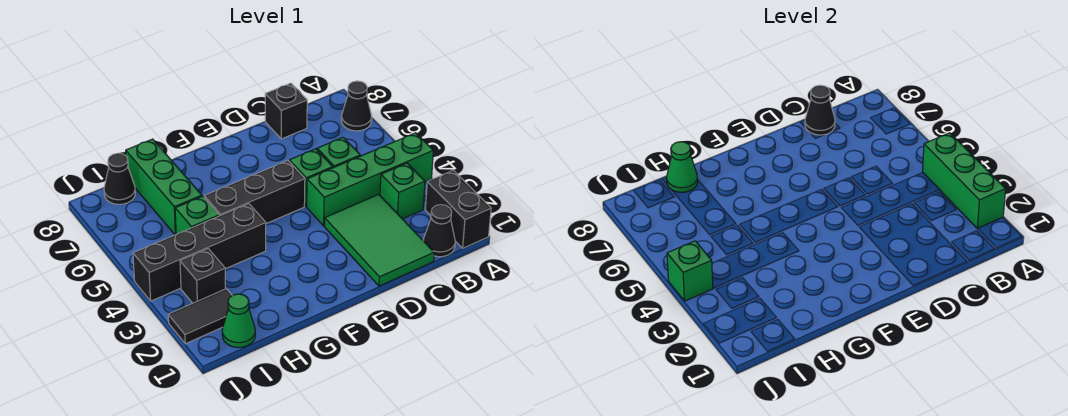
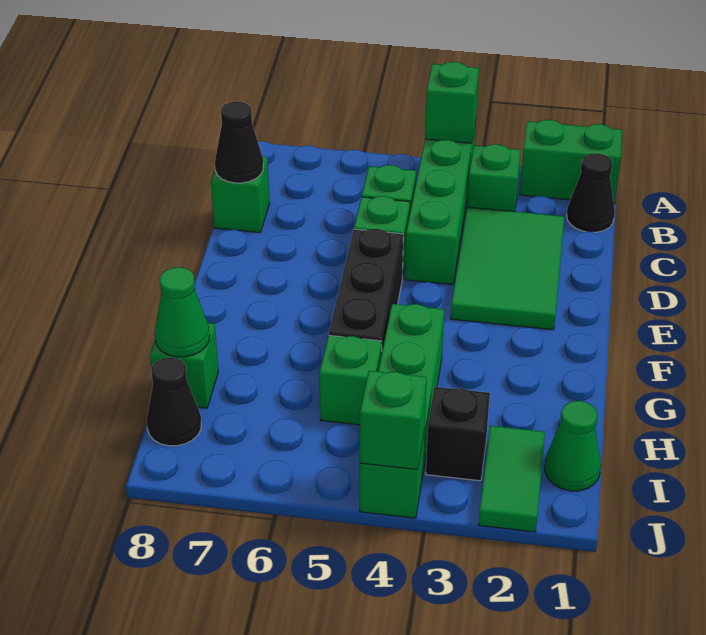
black brick A1:A2 level 1 -> green brick A1:A2 level 1
green brick A2:A4 level 2 -> green brick A4 level 2
black cone A7 level 1 -> none
green tile C1:D3 level 1 -> green tile C2:E3 level 1
black brick C8 level 1 -> green brick C8 level 1
black brick G4:J4 level 1 -> green brick G4:J4 level 1
green brick H6:H8 level 1 -> green brick H8 level 1
black tile I2:J2 level 1 -> green tile I2:J2 level 1

